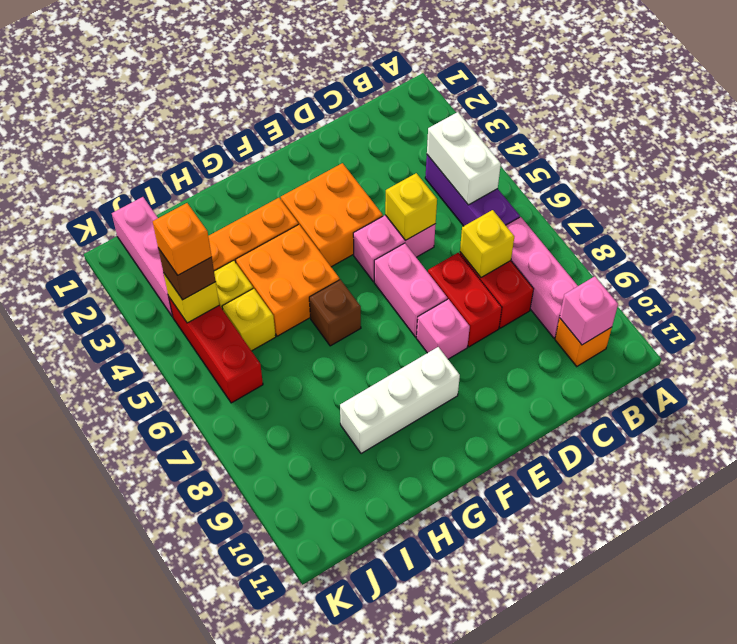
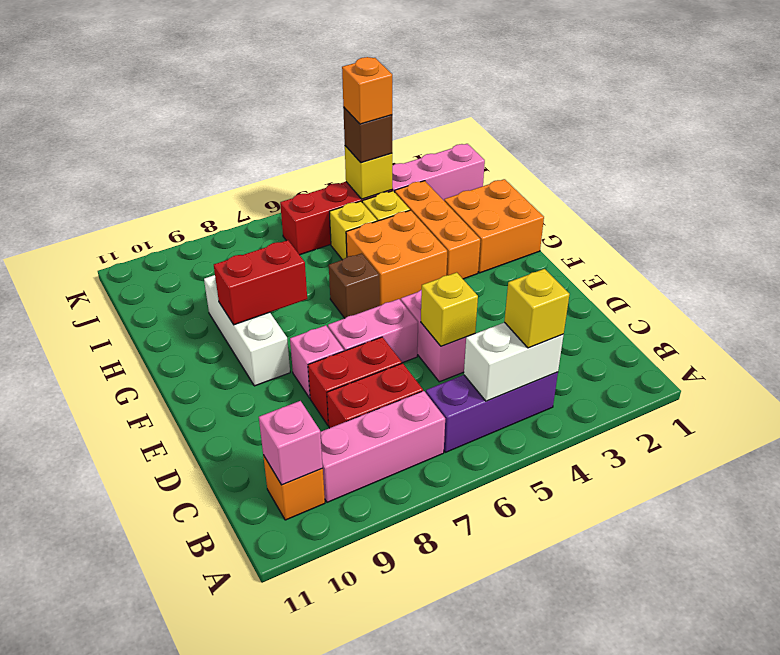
yellow brick C7 level 2 -> yellow brick B4 level 3
orange brick E3:F4 level 1 -> orange brick G1:H2 level 1
none -> red brick G8:G9 level 2

